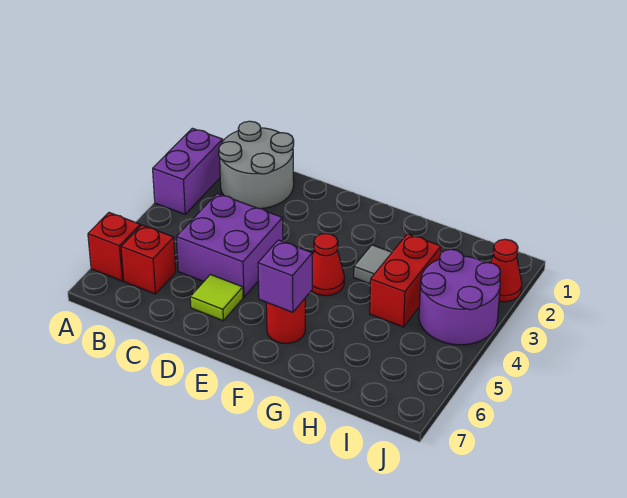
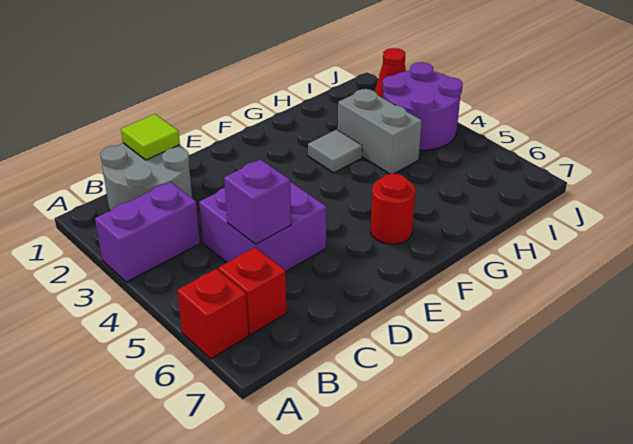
purple brick A2:A3 level 1 -> purple brick A3:B3 level 1
lime tile D6 level 1 -> lime tile C1 level 2
red cone F4 level 1 -> none
purple brick F6 level 2 -> purple brick C5 level 2
red brick H3:H4 level 1 -> grey brick H3:H4 level 1

